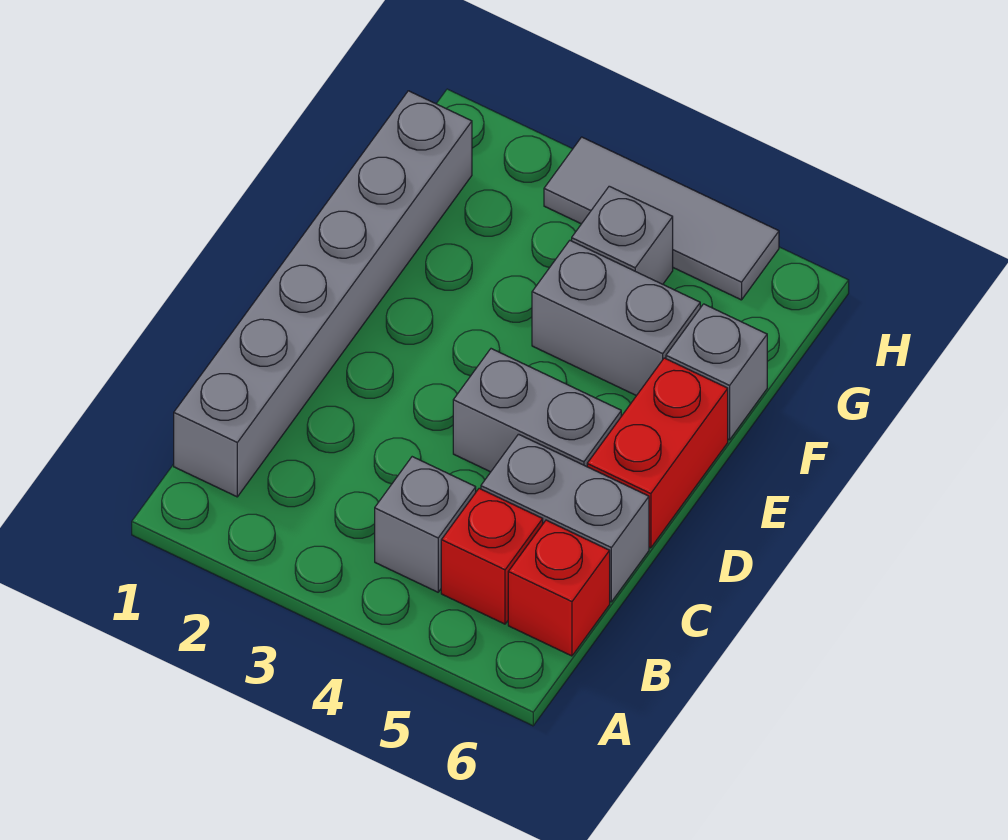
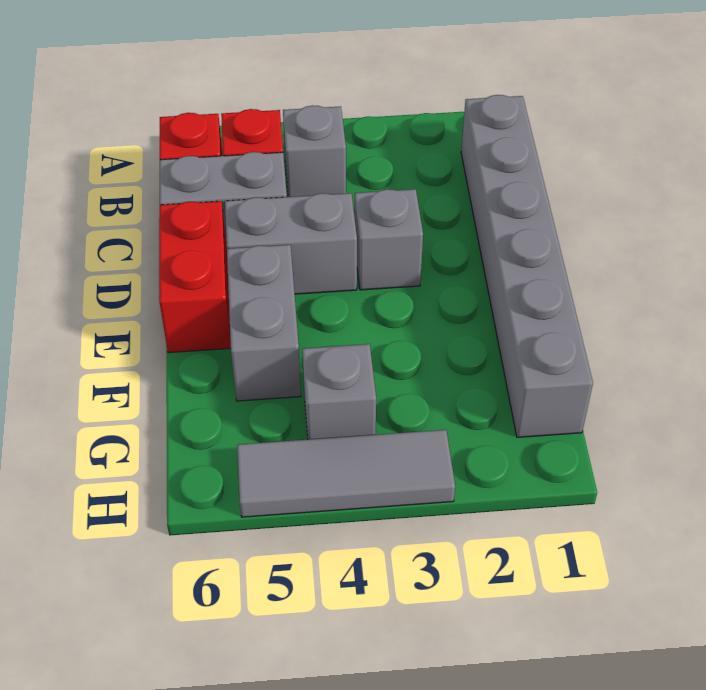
grey brick F4:F5 level 1 -> grey brick E5:F5 level 1
grey brick F6 level 1 -> grey brick D3 level 1

